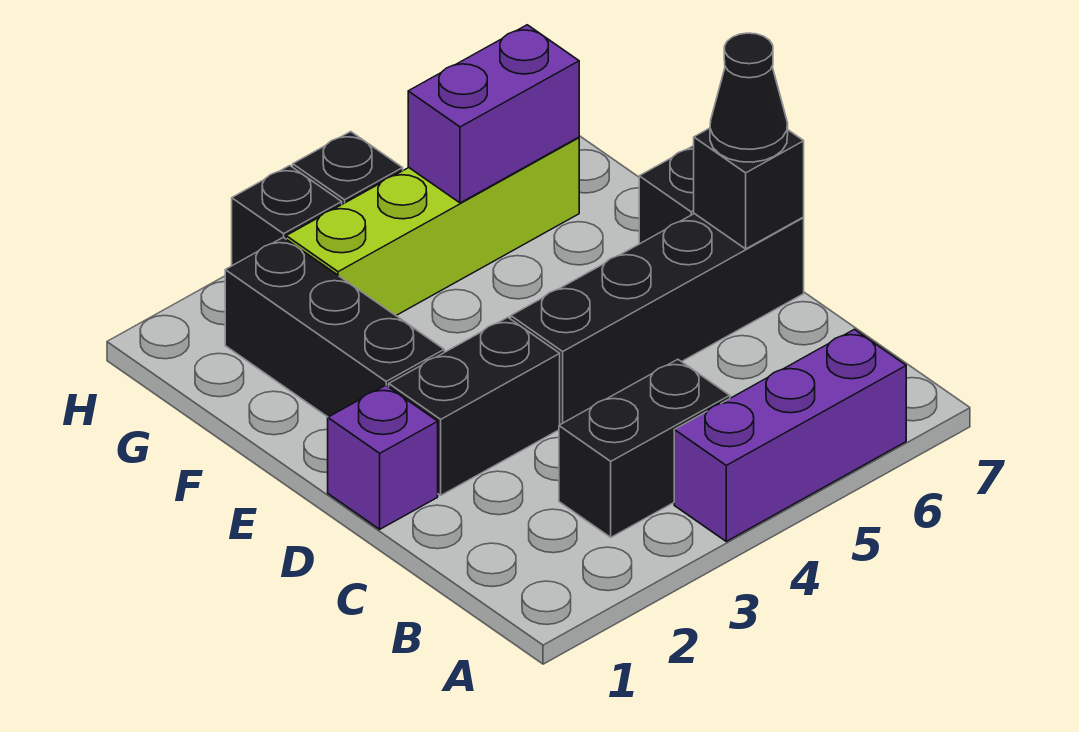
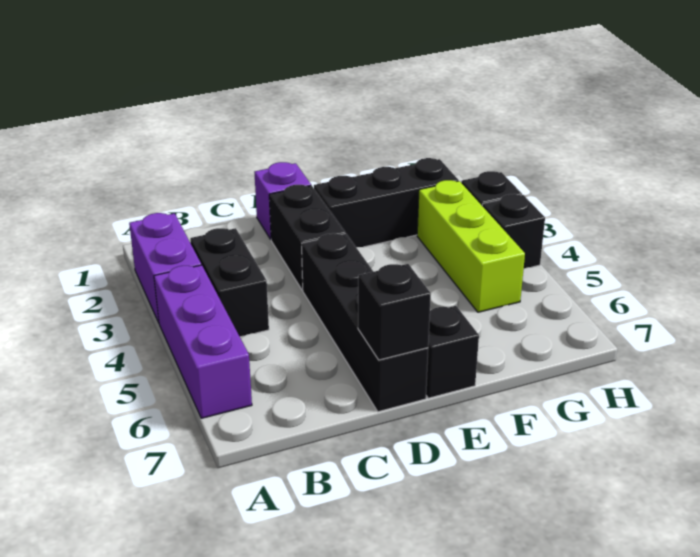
black cone D7 level 3 -> none
lime brick G3:G6 level 1 -> lime brick G3:G5 level 1
purple brick G5:G6 level 2 -> purple brick A2:A3 level 1

